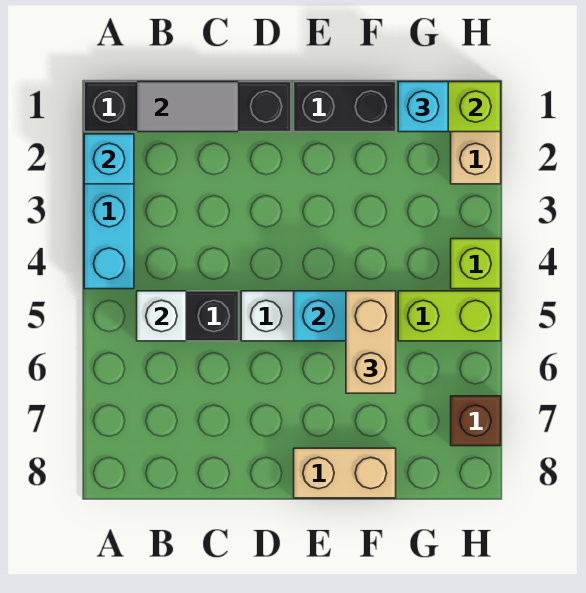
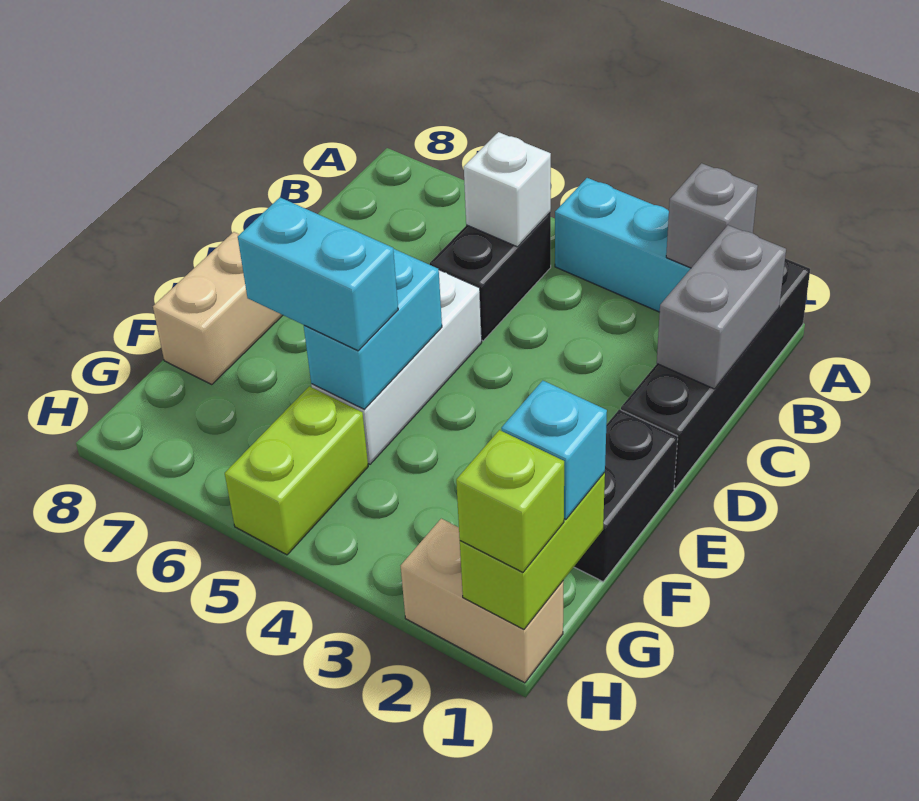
cyan brick A2 level 2 -> grey brick A2 level 2
grey tile B1:C1 level 2 -> grey brick B1:C1 level 2
tan brick F5:F6 level 3 -> cyan brick F5:F6 level 3
lime brick H4 level 1 -> lime brick H1 level 3
brown brick H7 level 1 -> none

